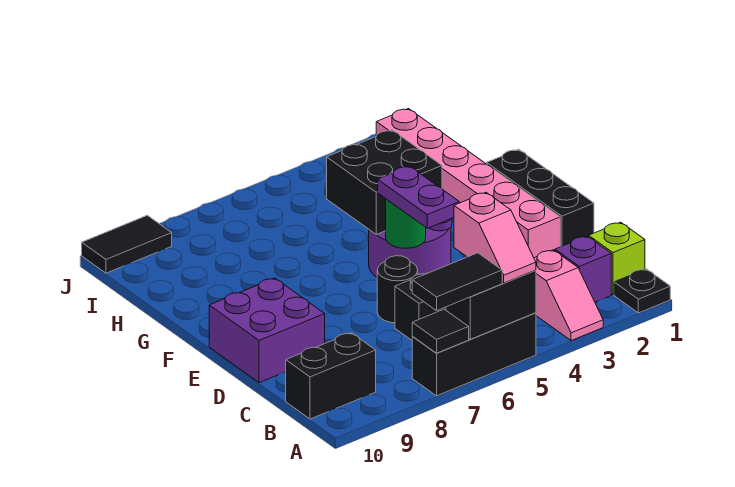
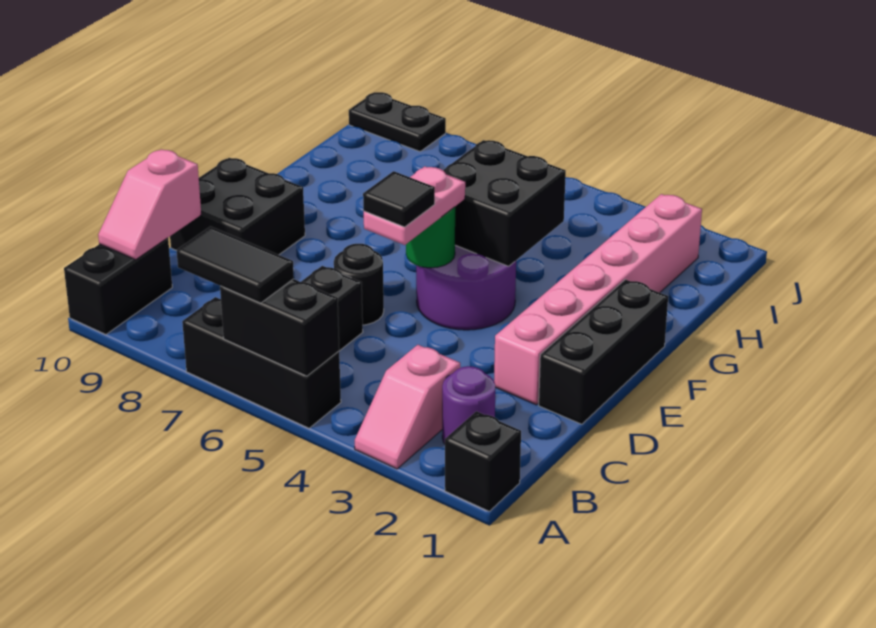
black plate A1 level 1 -> black brick A1 level 1
pink slope A5:B5 level 3 top B -> pink slope B10:C10 level 2 top C
black tile A7 level 2 -> black tile D5 level 4
lime brick B1 level 1 -> none
purple brick B2 level 1 -> purple round brick B2 level 1
black brick B9:B10 level 1 -> black brick A10:B10 level 1
purple plate D5:E5 level 3 -> pink plate D5:E5 level 3
purple brick D9:E10 level 1 -> black brick D9:E10 level 1
black tile J9:J10 level 1 -> black plate J9:J10 level 1

